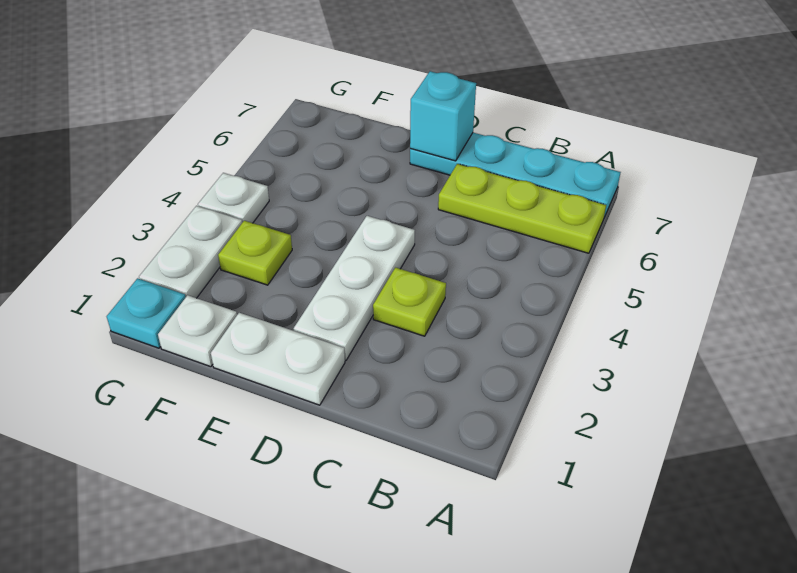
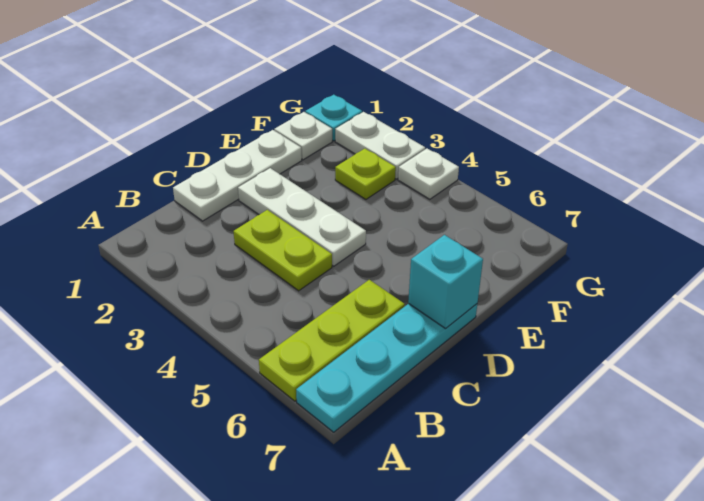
lime plate C3 level 1 -> lime plate C3:C4 level 1
white plate D1:E1 level 1 -> white plate C1:E1 level 1

